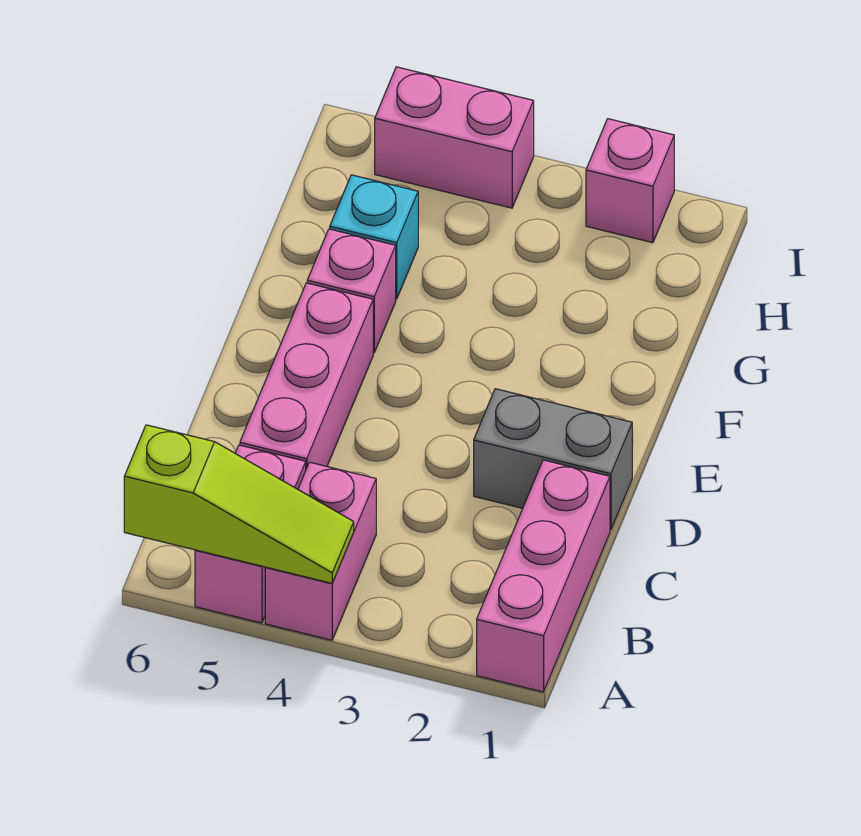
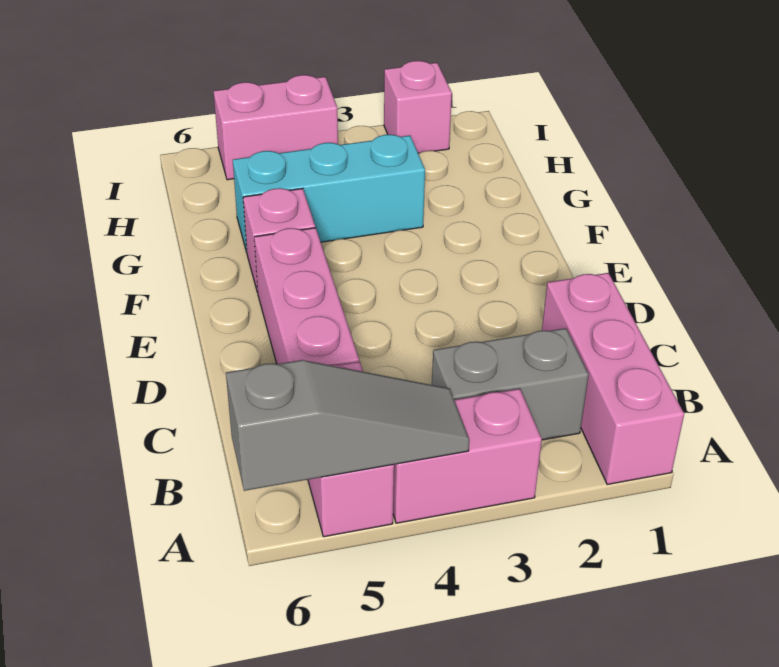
pink brick A4:B4 level 1 -> pink brick A3:A4 level 1
lime slope A4:A6 level 2 top 6 -> grey slope A4:A6 level 2 top 6
grey brick D1:D2 level 1 -> grey brick B2:B3 level 1
cyan brick G5 level 1 -> cyan brick G3:G5 level 1

